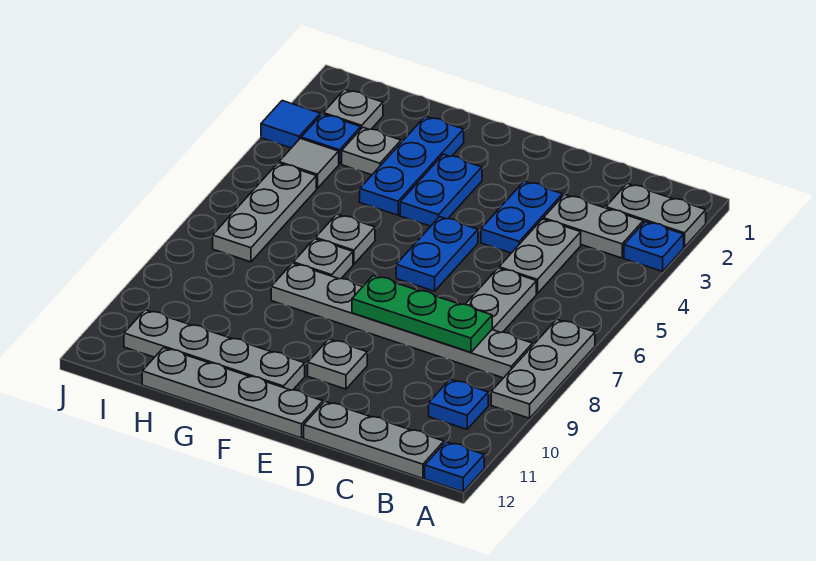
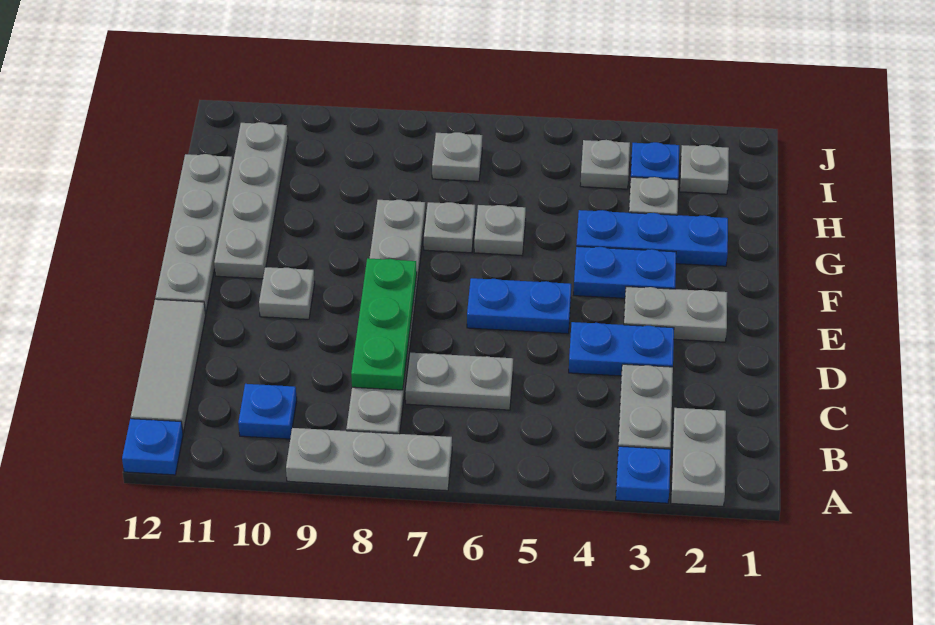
grey plate B12:D12 level 1 -> grey tile B12:D12 level 1
grey plate C4:C5 level 1 -> grey plate E2:E3 level 1
grey tile I4 level 1 -> grey plate I4 level 1
grey plate I5:I7 level 1 -> grey plate I7 level 1
blue tile J3 level 1 -> none

